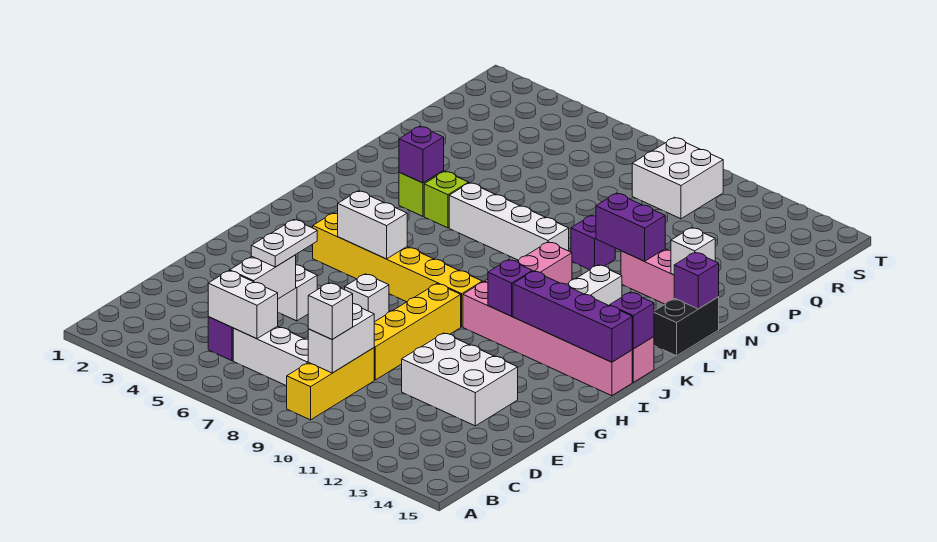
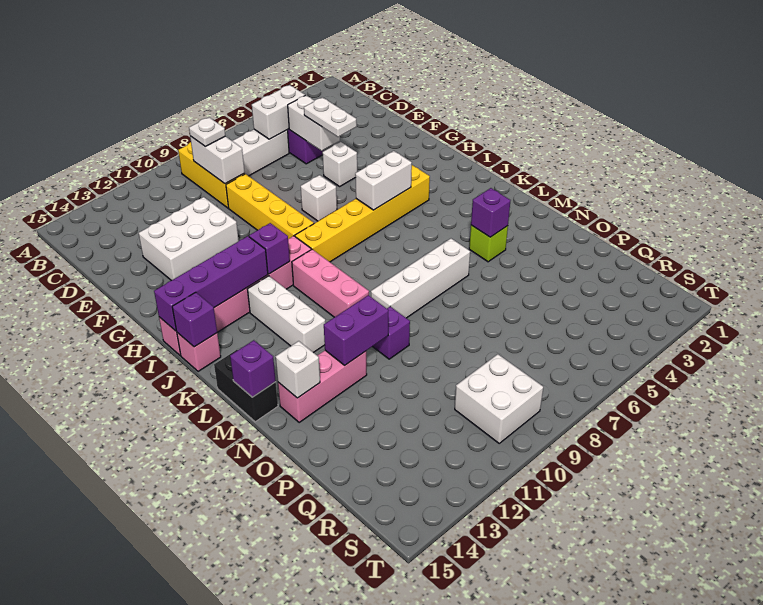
white brick C9 level 3 -> white plate C9 level 3
lime brick M5 level 1 -> none

